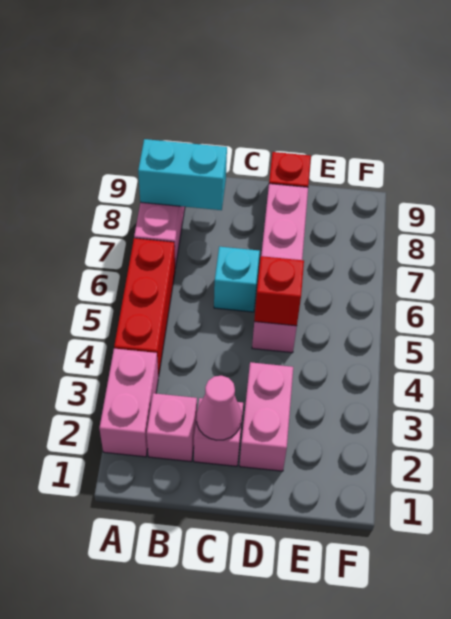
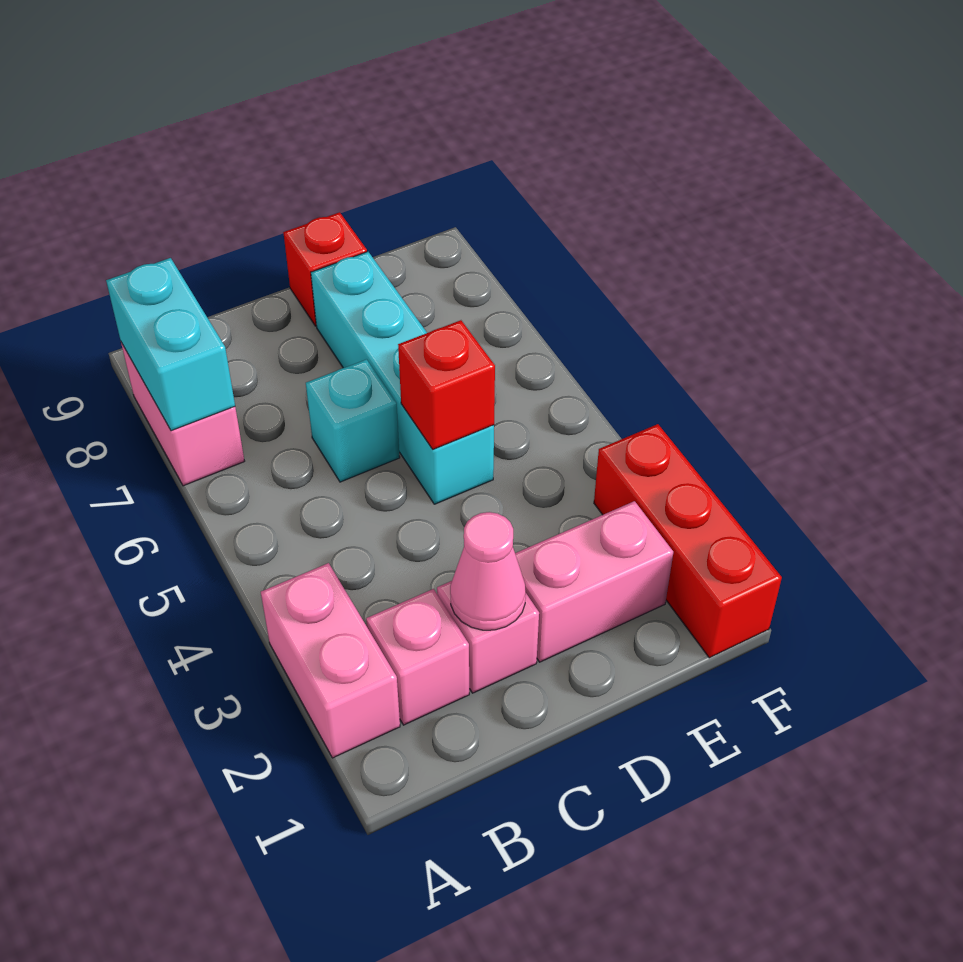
red brick A4:A6 level 1 -> red brick F1:F3 level 1
cyan brick A8:B8 level 2 -> cyan brick A7:A8 level 2
pink brick D2:D3 level 1 -> pink brick D2:E2 level 1
pink brick D5:D8 level 1 -> cyan brick D5:D8 level 1

